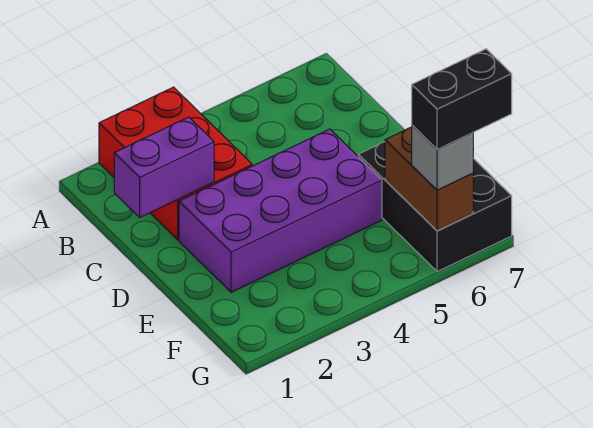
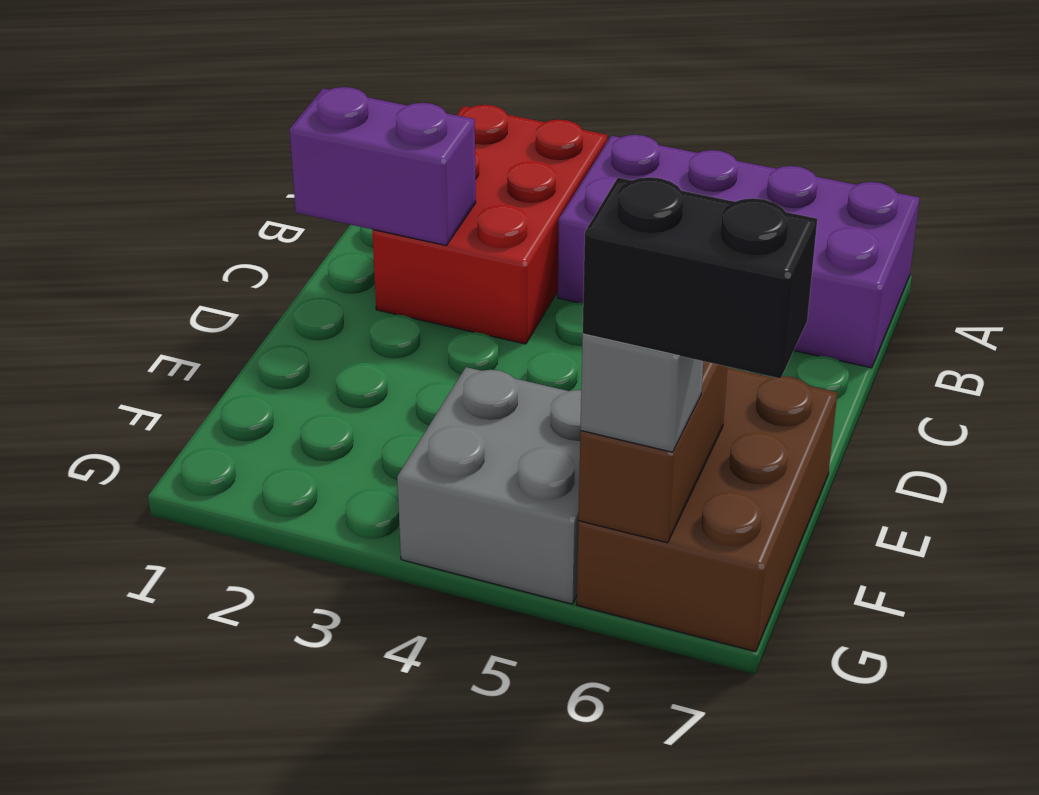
purple brick D2:E5 level 1 -> purple brick A4:B7 level 1
black brick E6:G7 level 1 -> brown brick E6:G7 level 1
none -> grey brick F4:G5 level 1

